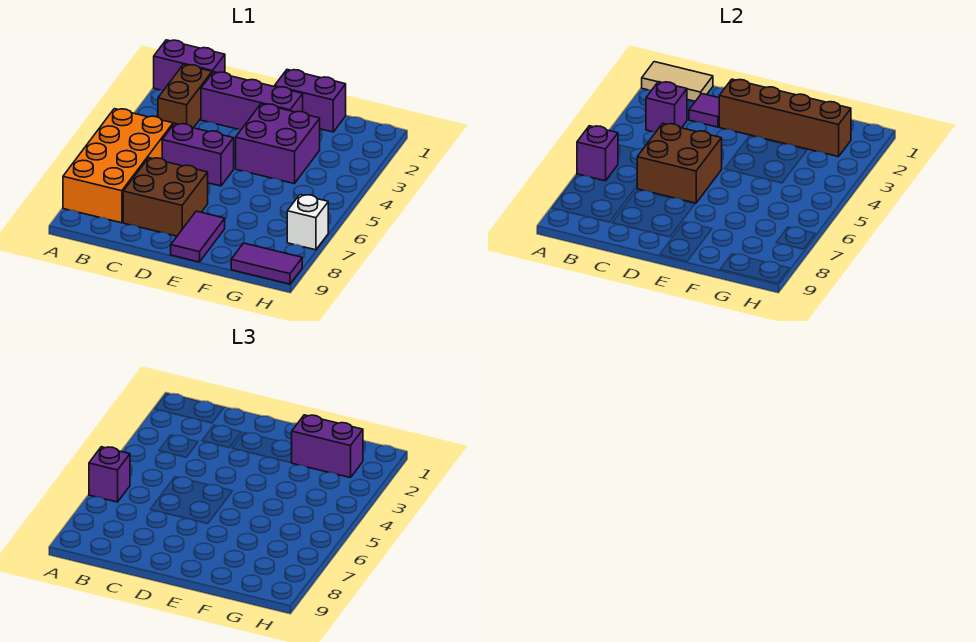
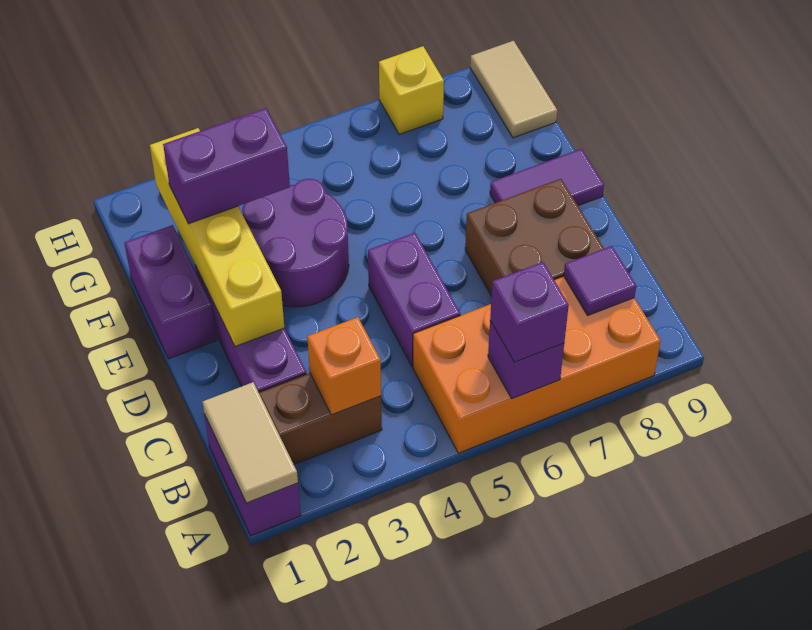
purple brick B3 level 2 -> orange brick B3 level 2
purple tile C2 level 2 -> purple tile B8 level 2
brown brick C5:D6 level 2 -> none
brown brick D2:G2 level 2 -> yellow brick D2:G2 level 2
purple brick E3:F4 level 1 -> purple round brick E3:F4 level 1
purple brick F2:G2 level 3 -> purple brick F2:F3 level 3
purple tile G9:H9 level 1 -> tan tile G9:H9 level 1
white brick H7 level 1 -> yellow brick H7 level 1

